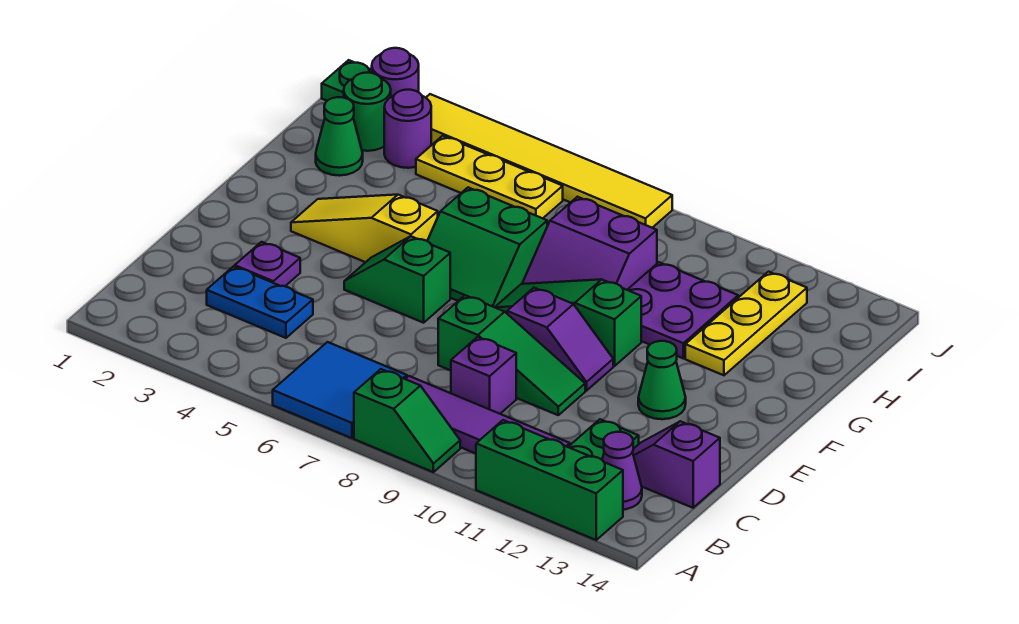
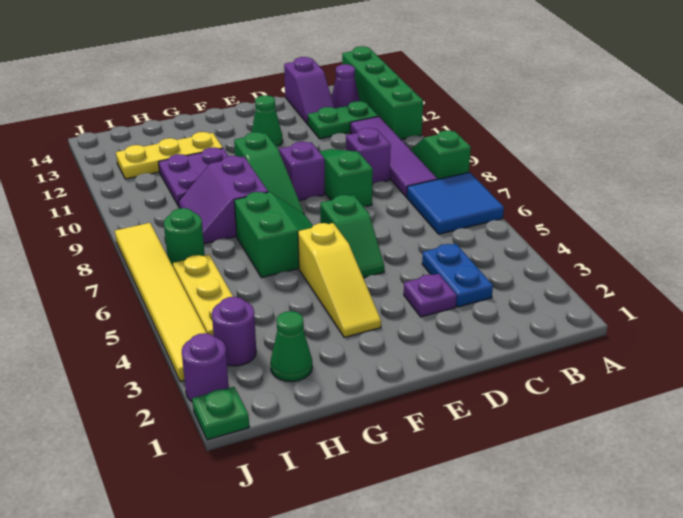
green brick A11:A13 level 1 -> green brick A11:A14 level 1
purple slope G8:H9 level 1 top H -> purple slope G8:H9 level 1 top G
green round brick I2 level 1 -> green round brick I7 level 1

